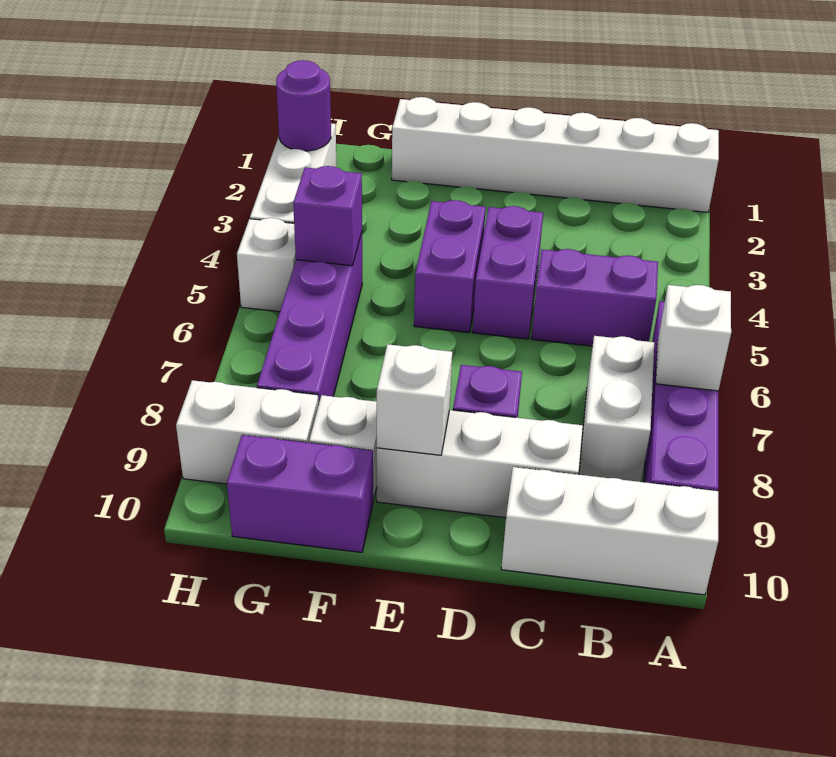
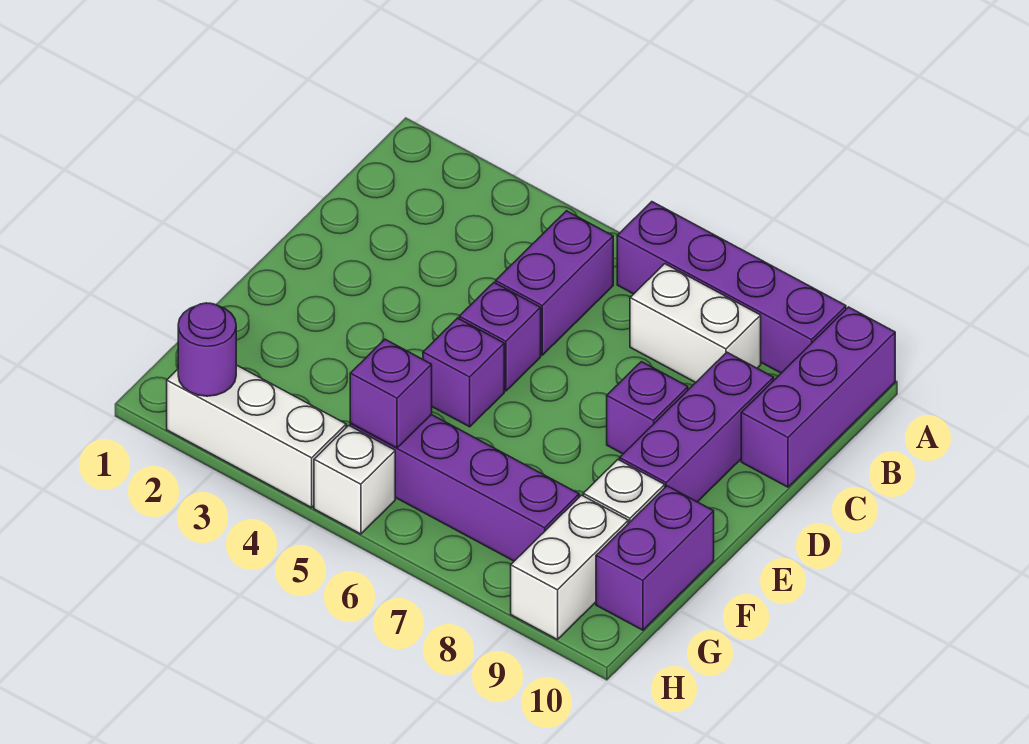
white brick A1:F1 level 1 -> none
white brick A7 level 2 -> none
white brick A10:C10 level 1 -> purple brick A10:C10 level 1
white brick C9:E9 level 1 -> purple brick C9:E9 level 1
purple brick D4:D5 level 1 -> purple brick D5 level 1
purple brick E4:E5 level 1 -> purple brick E5 level 1
white brick E9 level 2 -> none

